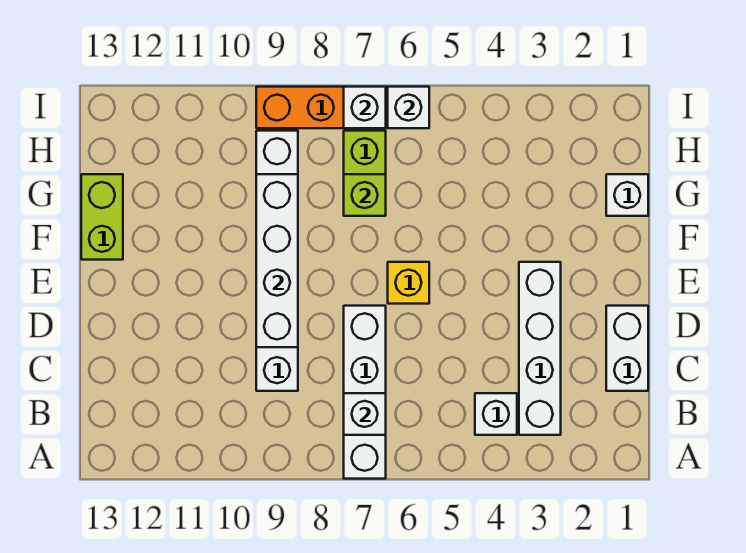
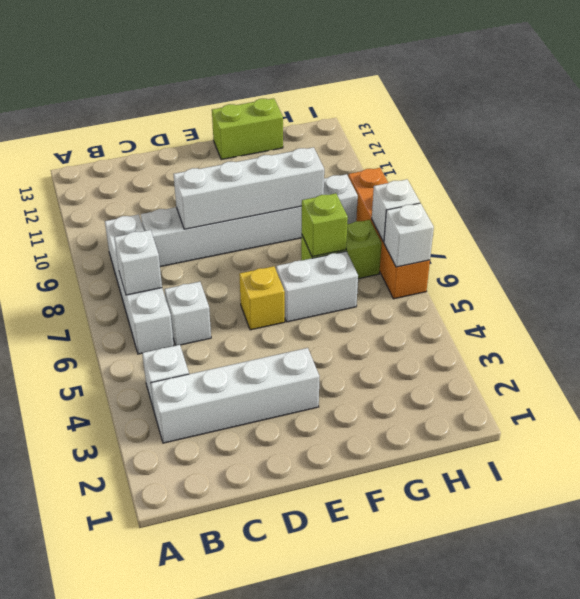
white brick A7:D7 level 1 -> white brick B6:B9 level 1
white brick C1:D1 level 1 -> white brick F6:G6 level 1
white brick G1 level 1 -> white brick C6 level 1

